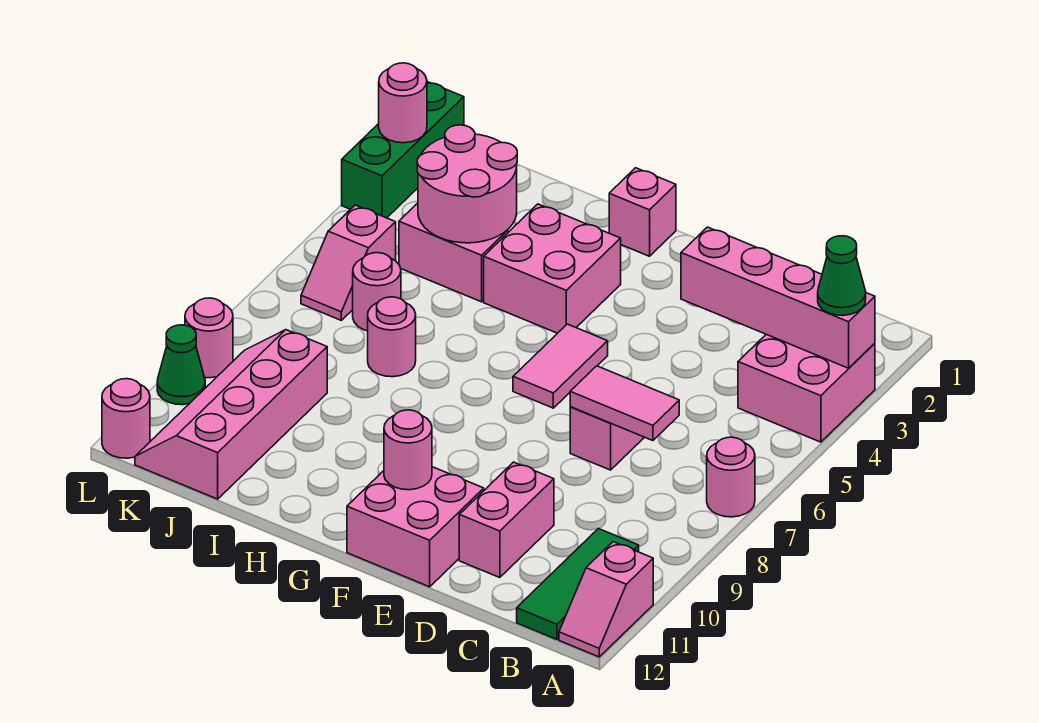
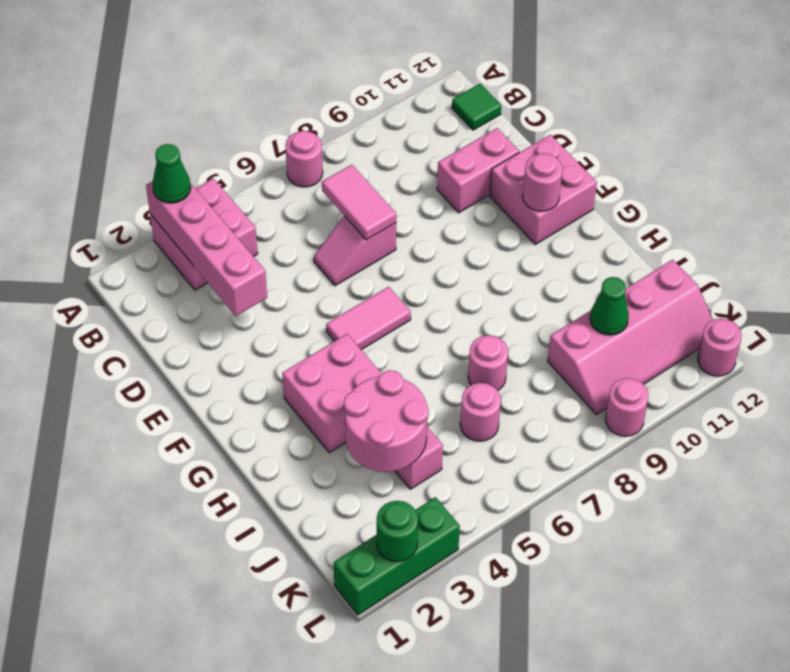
pink slope A11:A12 level 1 top 11 -> none
green tile B10:B12 level 1 -> green tile B12 level 1
pink brick G1 level 1 -> none
pink slope K5:K6 level 1 top 5 -> none
pink round brick L2 level 2 -> green round brick L2 level 2
green cone L10 level 1 -> green cone J10 level 2

